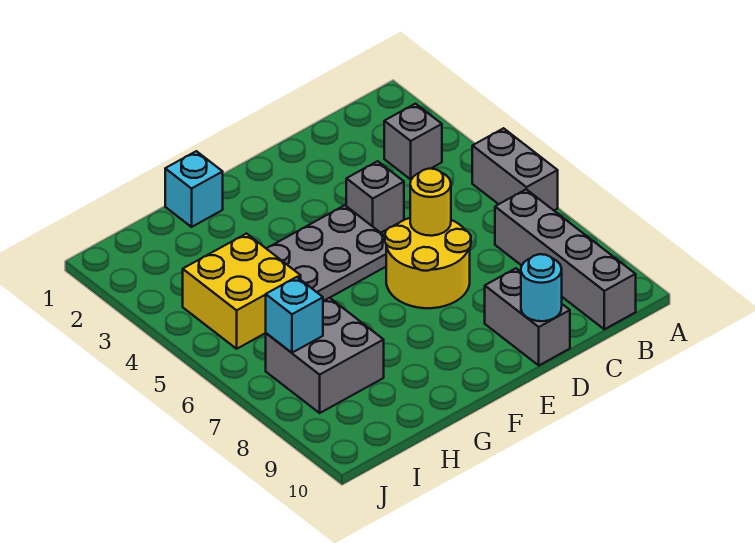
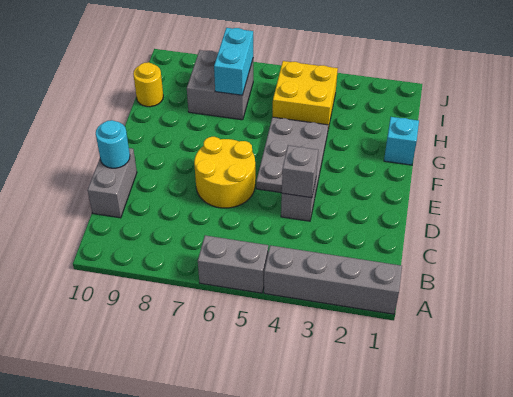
grey brick B3 level 1 -> grey brick D4 level 2
grey brick B7:B10 level 1 -> grey brick A1:A4 level 1
yellow round brick D6 level 2 -> yellow round brick H10 level 1
grey brick D9:D10 level 1 -> grey brick C10:D10 level 1
cyan brick I7 level 2 -> cyan brick H7:I7 level 2

